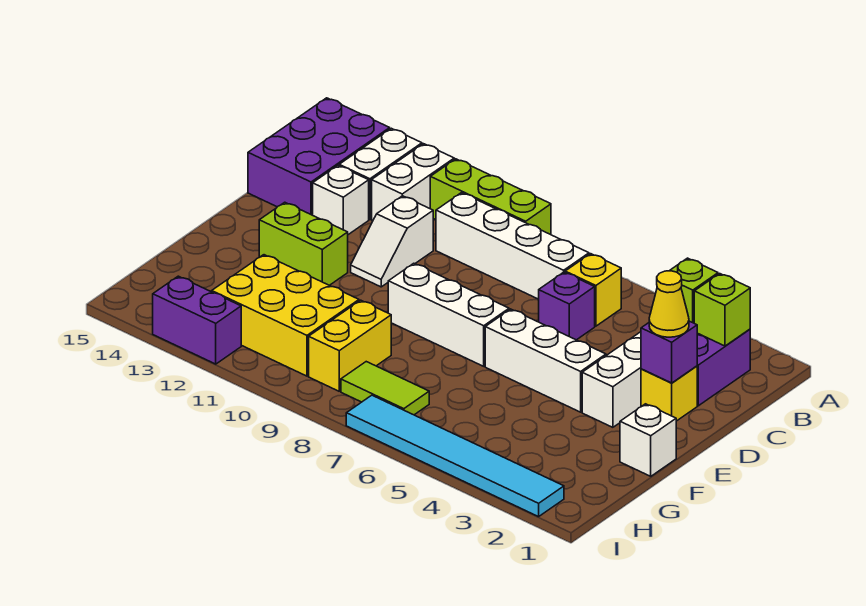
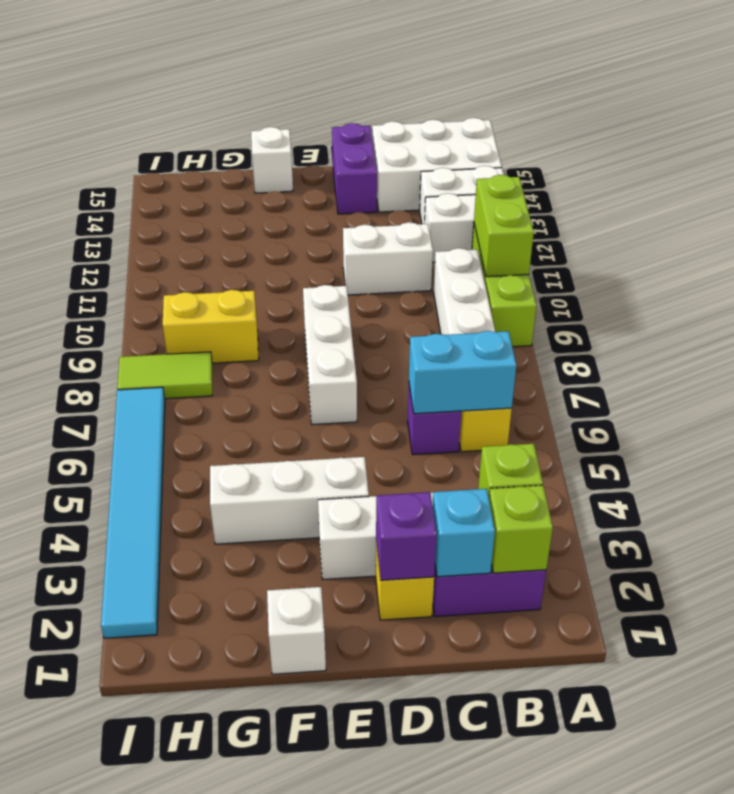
purple brick A14:C15 level 1 -> white brick A14:C15 level 1
none -> cyan brick B6:C6 level 2
none -> cyan brick C2 level 2
white slope C11:D11 level 1 top C -> white brick C11:D11 level 1
white brick C13 level 1 -> white brick F15 level 1
yellow cone D2 level 3 -> none
white brick E4:E6 level 1 -> white brick E4:G4 level 1
lime brick E12:E13 level 1 -> lime brick A10:A11 level 2
yellow brick G10:H12 level 1 -> none
lime tile H7:H8 level 1 -> lime tile H8:I8 level 1
purple brick I12:I13 level 1 -> purple brick D14:D15 level 1

